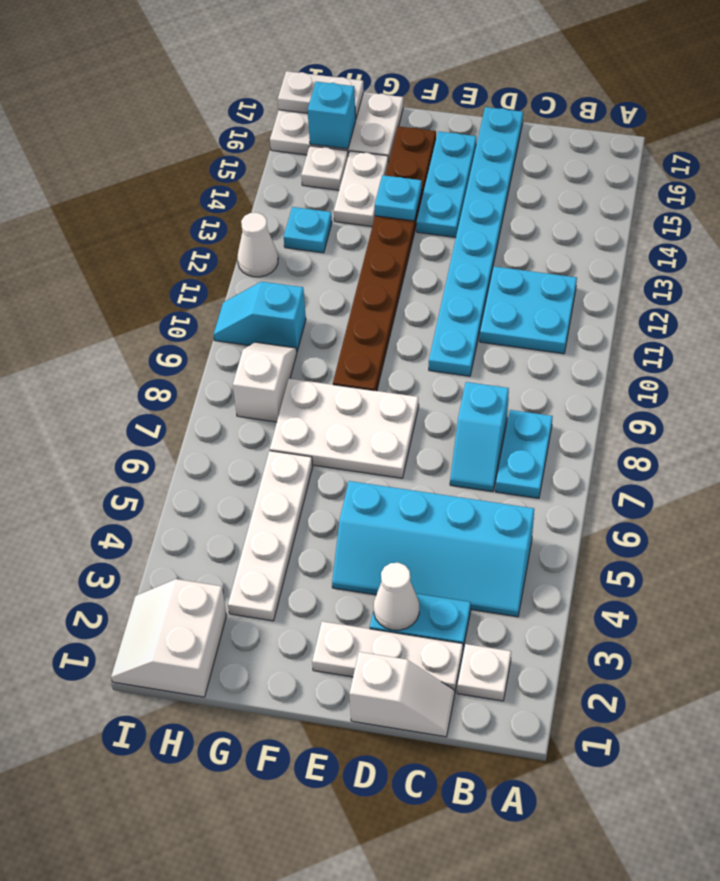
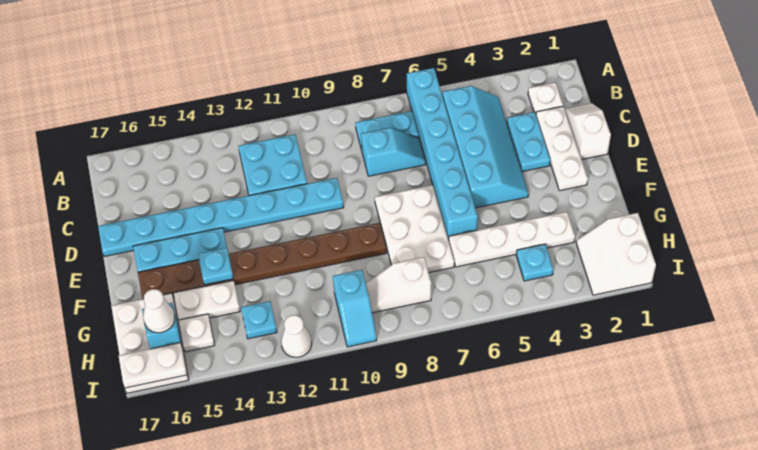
none -> cyan brick A6:F6 level 1
white cone D3 level 2 -> white cone H16 level 3
white slope H1:I2 level 1 top H -> white slope H1:I2 level 1 top 1
none -> cyan plate H4 level 1
white plate H17:I17 level 2 -> white plate I16:I17 level 2

